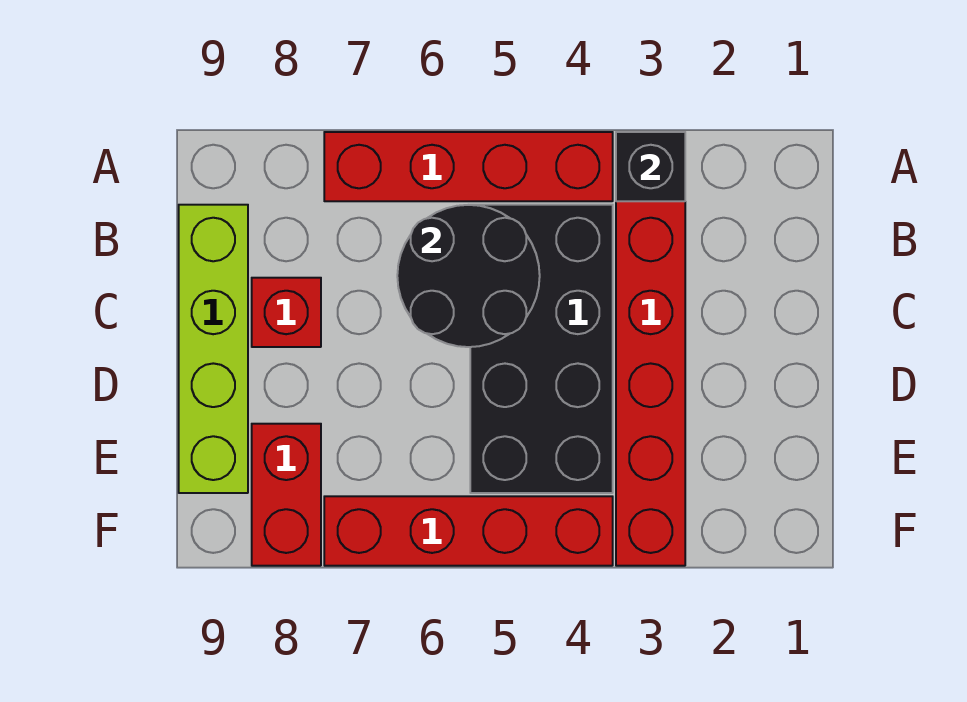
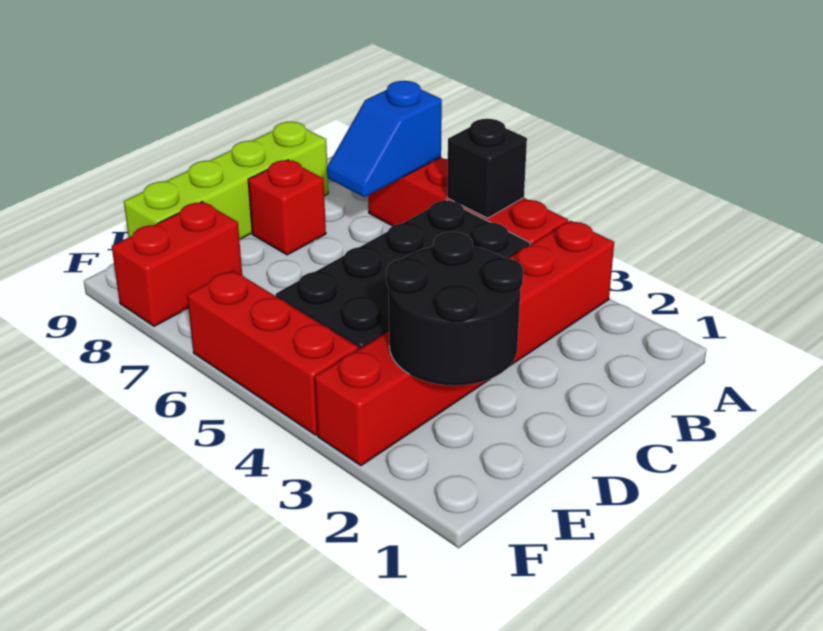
black brick A3 level 2 -> black brick A5 level 2
none -> blue slope A7:B7 level 2 top A
black round brick B5:C6 level 2 -> black round brick D2:E3 level 2
red brick F4:F7 level 1 -> red brick F4:F6 level 1

